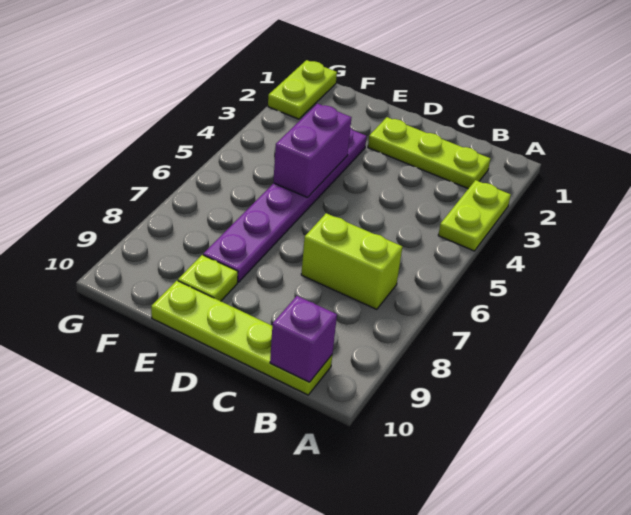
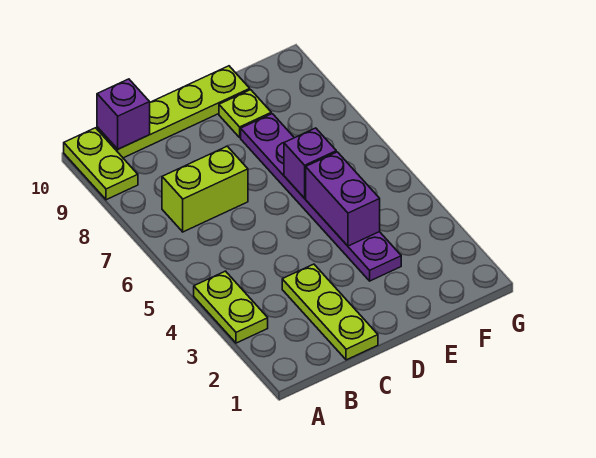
lime plate B2:D2 level 1 -> lime plate C1:C3 level 1
none -> purple brick E6 level 2
lime plate G1:G2 level 1 -> lime plate A9:A10 level 1

